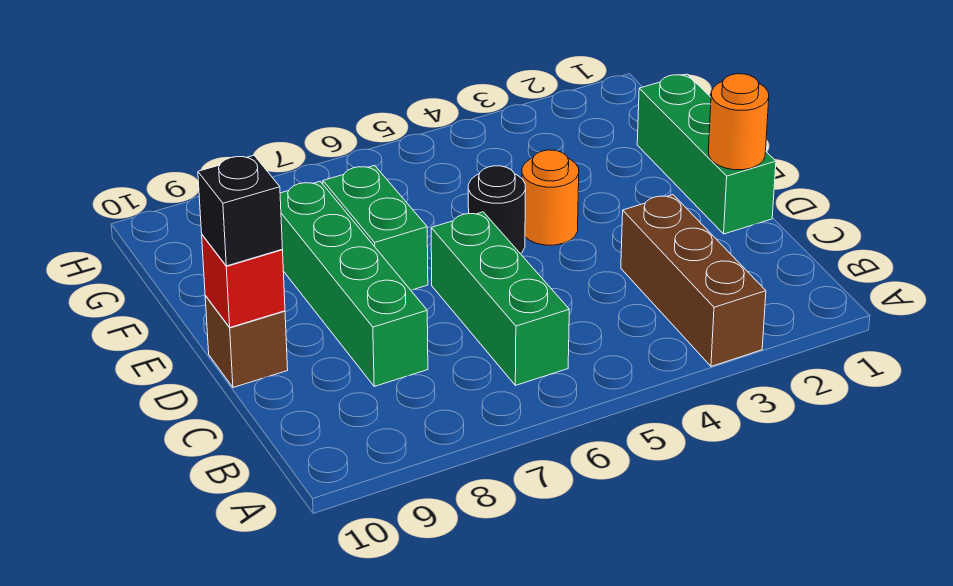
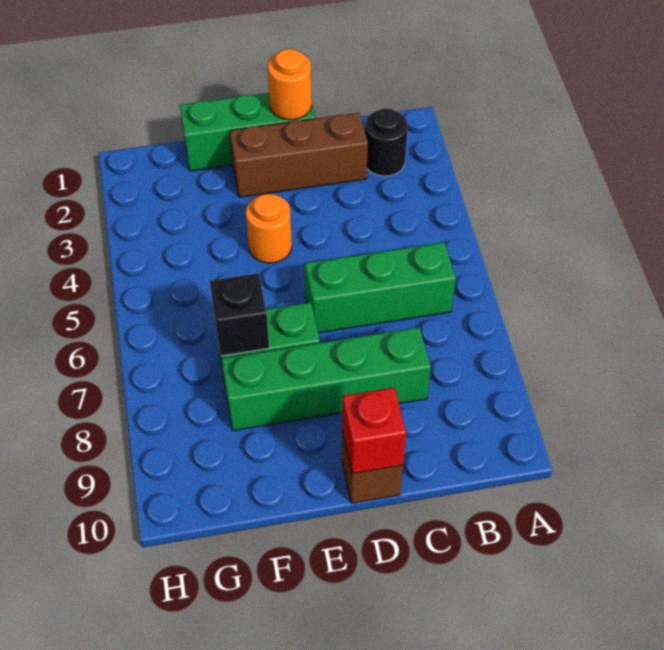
brown brick A3:C3 level 1 -> brown brick C2:E2 level 1
black brick D10 level 3 -> black brick F7 level 2
black round brick E5 level 1 -> black round brick B2 level 1

